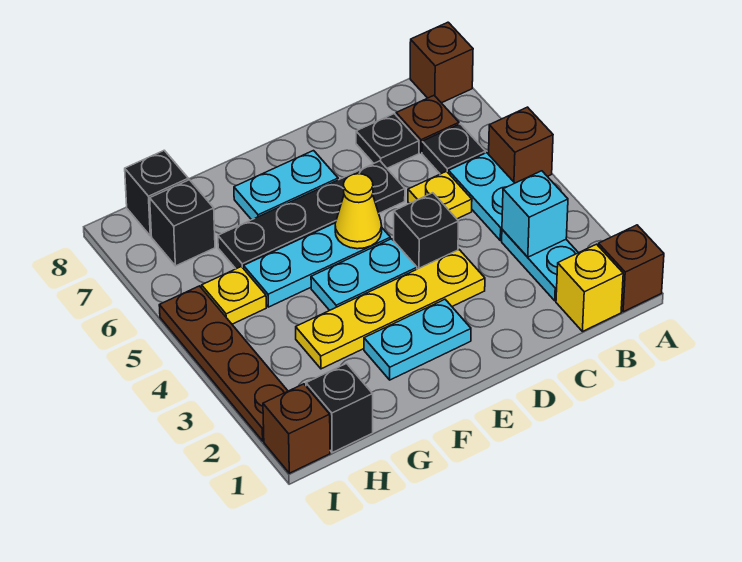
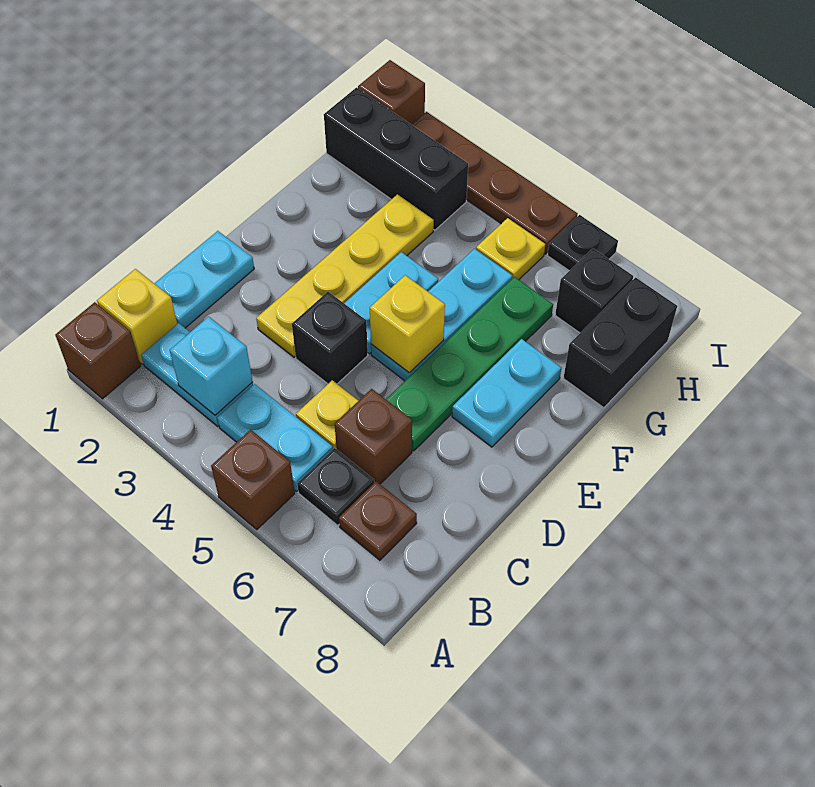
brown brick A8 level 1 -> brown brick C6 level 1
black plate C7 level 1 -> black plate I6 level 1
black plate D6:G6 level 1 -> green plate D6:G6 level 1
cyan plate E2:F2 level 1 -> cyan plate C1:D1 level 1
yellow cone E5 level 2 -> yellow brick E5 level 2
black brick H1 level 1 -> black brick H1:H3 level 1
black brick H8 level 1 -> black brick G8:H8 level 1

